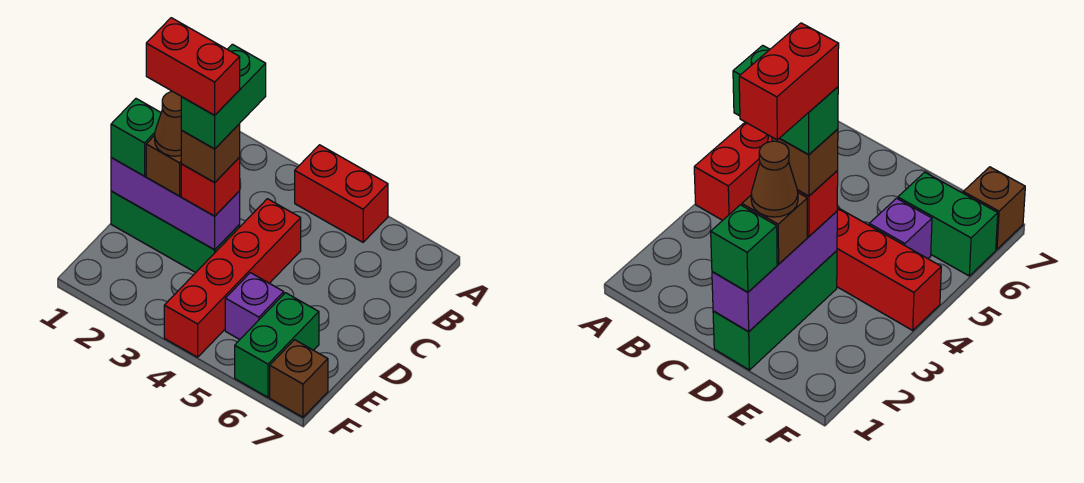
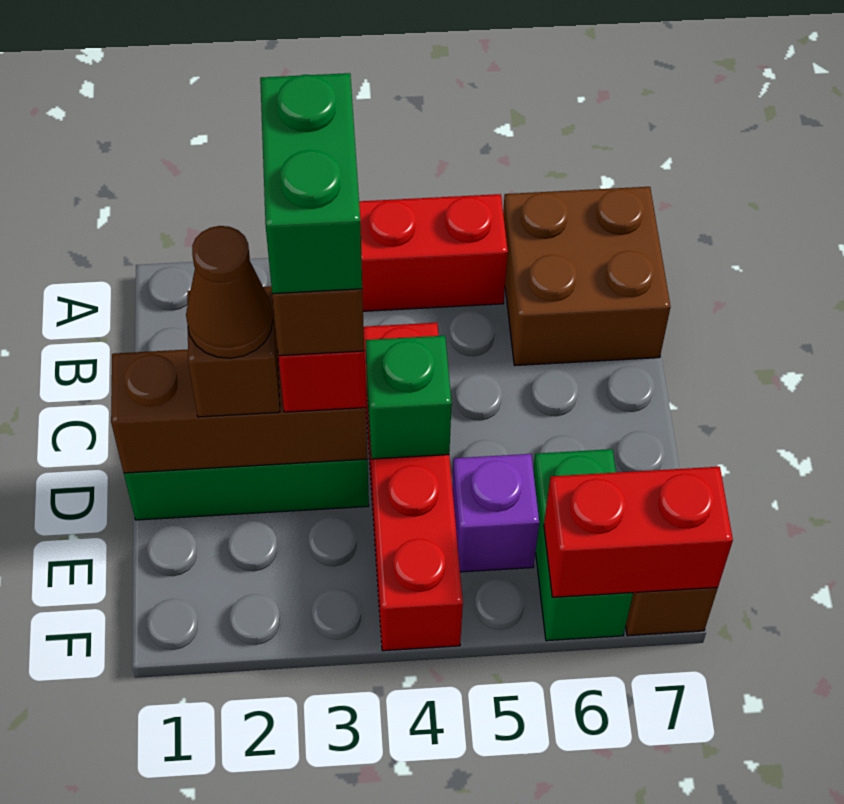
none -> brown brick A6:B7 level 1
purple brick D1:D3 level 2 -> brown brick D1:D3 level 2
green brick D1 level 3 -> green brick D4 level 2
red brick D2:D3 level 6 -> red brick F6:F7 level 2

